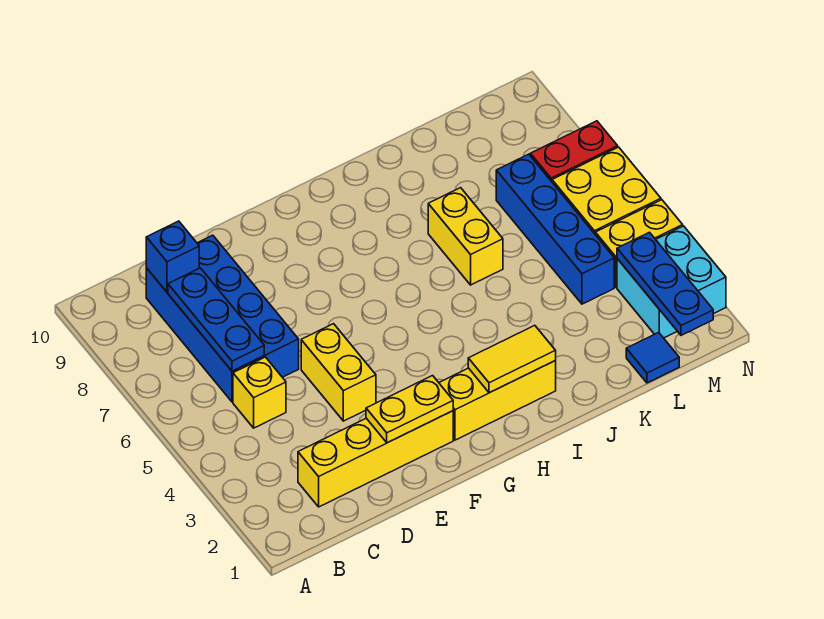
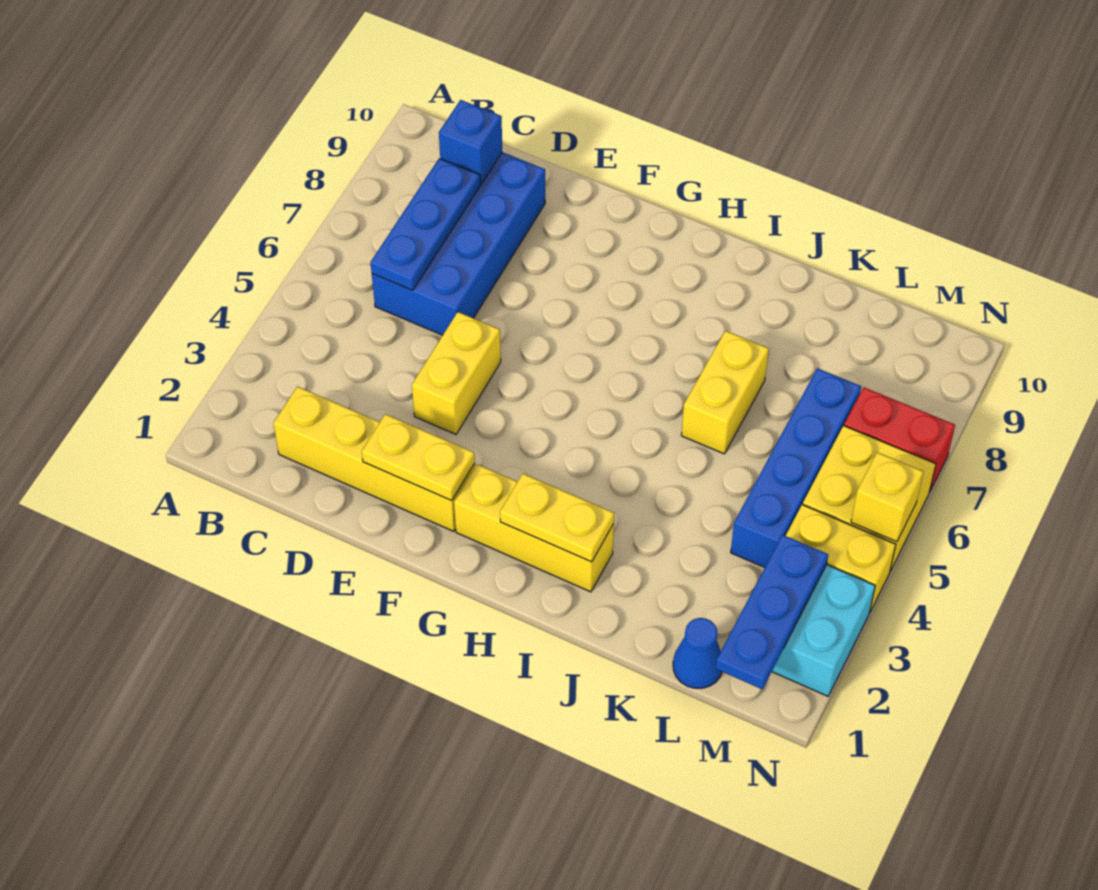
yellow brick C5 level 1 -> yellow brick N5 level 2
yellow tile H2:I2 level 2 -> yellow plate H2:I2 level 2
blue tile L1 level 1 -> blue cone L1 level 1

